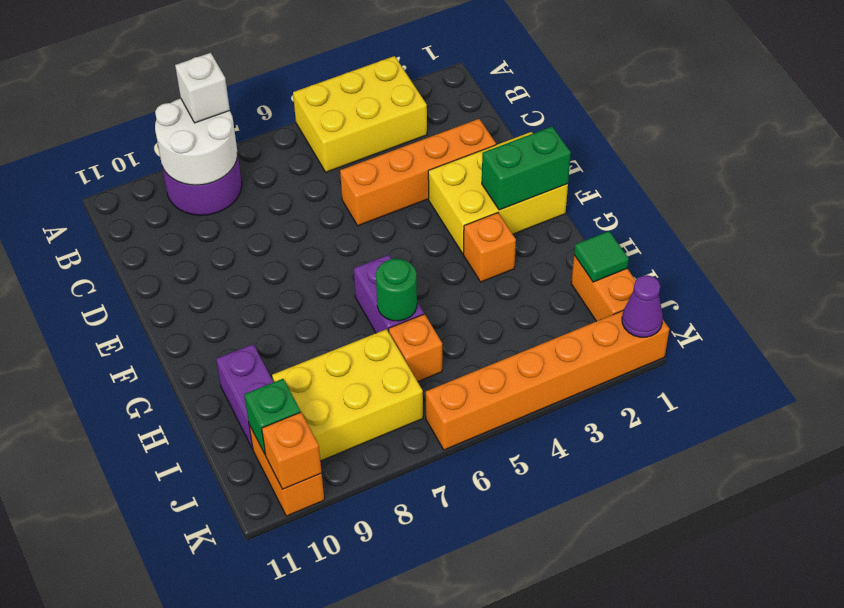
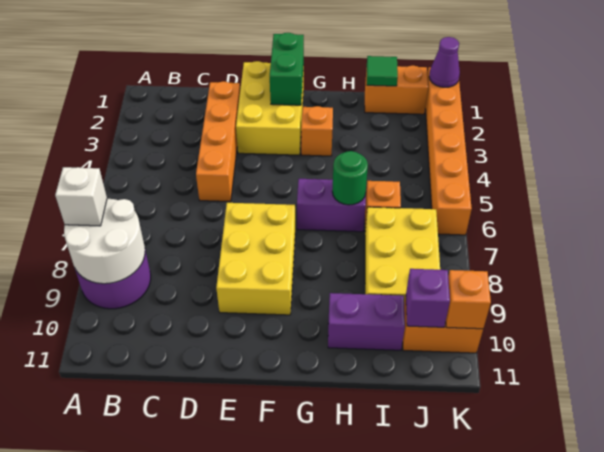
yellow brick A3:B5 level 1 -> yellow brick E7:F9 level 1
green brick J10 level 2 -> purple brick J10 level 2

